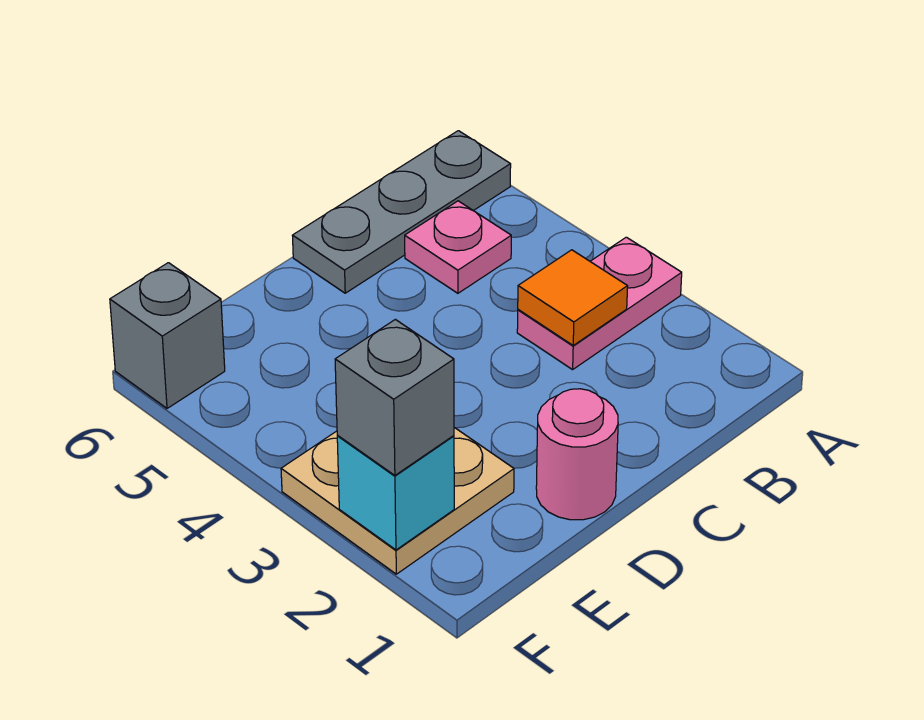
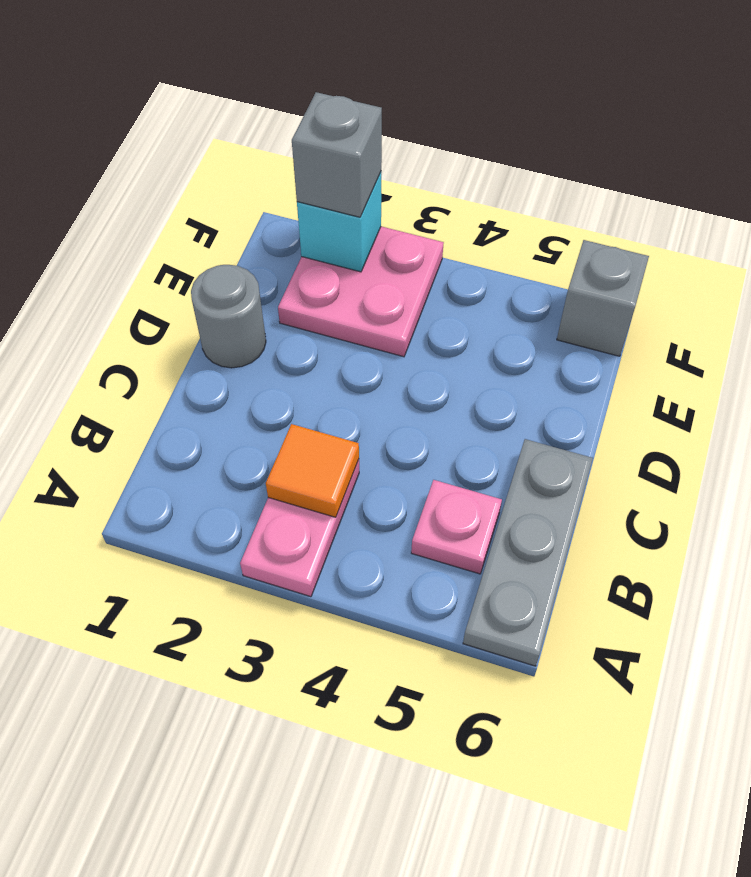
pink round brick D1 level 1 -> grey round brick D1 level 1
tan plate E2:F3 level 1 -> pink plate E2:F3 level 1

